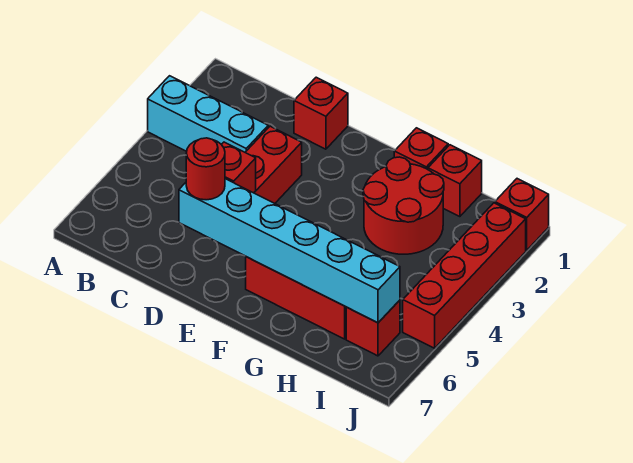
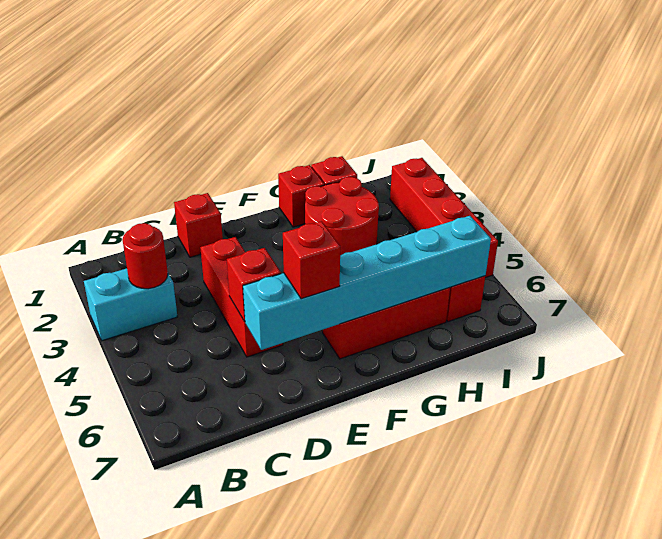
cyan brick A3:C3 level 1 -> cyan brick A3:B3 level 1
red round brick D6 level 3 -> red round brick B3 level 2
red brick J1 level 1 -> red brick E6 level 3

